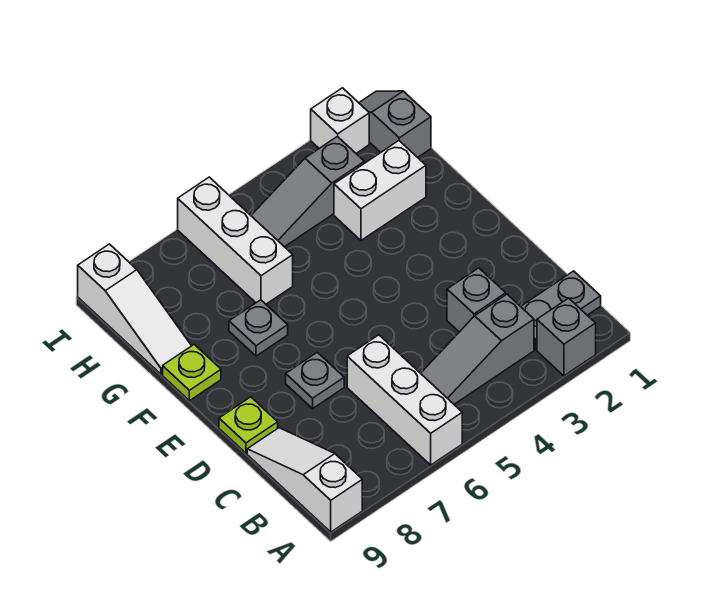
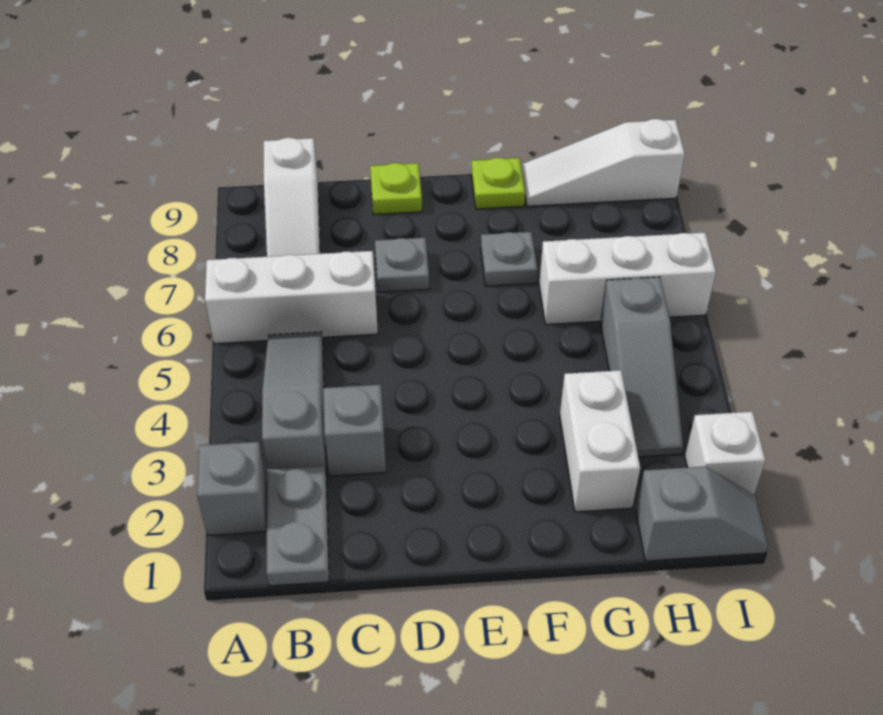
white slope A9:C9 level 1 top A -> white slope B7:B9 level 1 top 9
grey slope H3:H5 level 1 top 3 -> grey slope H3:H5 level 1 top 5

